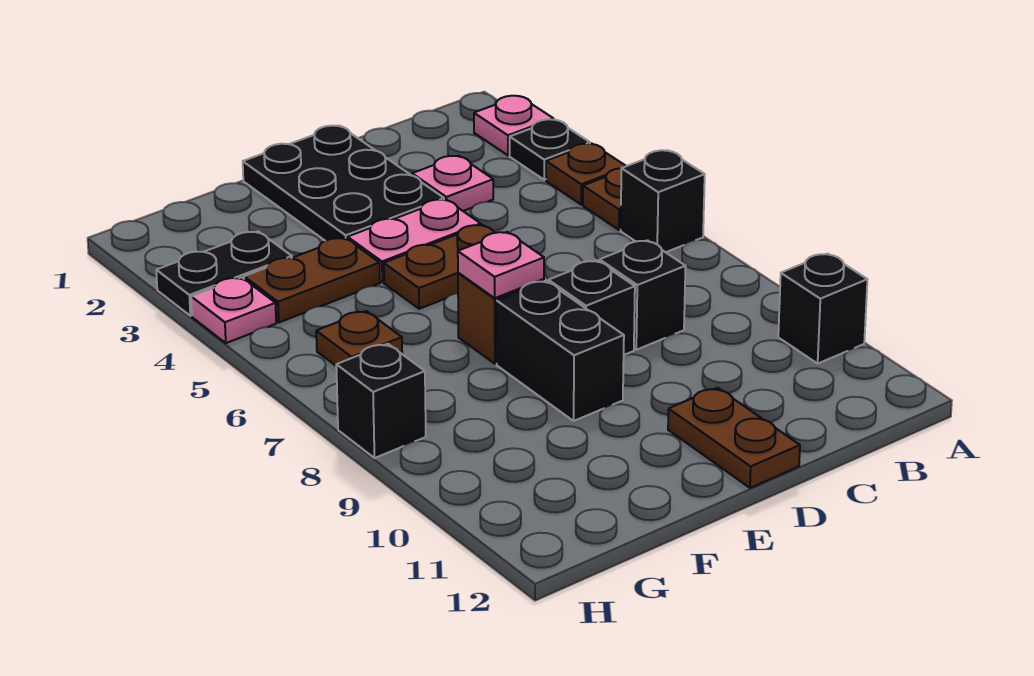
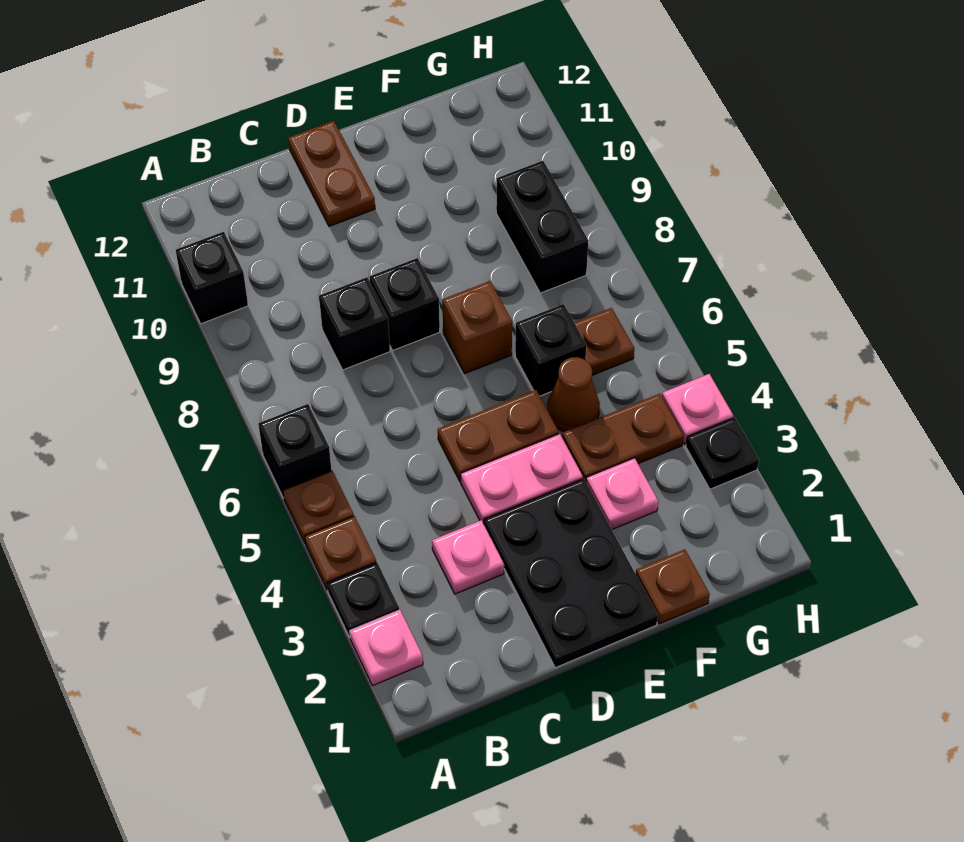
pink plate E7 level 2 -> pink plate F3 level 1
black brick E8:E9 level 1 -> black brick G8:G9 level 1
none -> brown plate F1 level 1
none -> brown cone F5 level 1
black plate G3:H3 level 1 -> black plate H3 level 1
black brick H8 level 1 -> black brick F6 level 1

